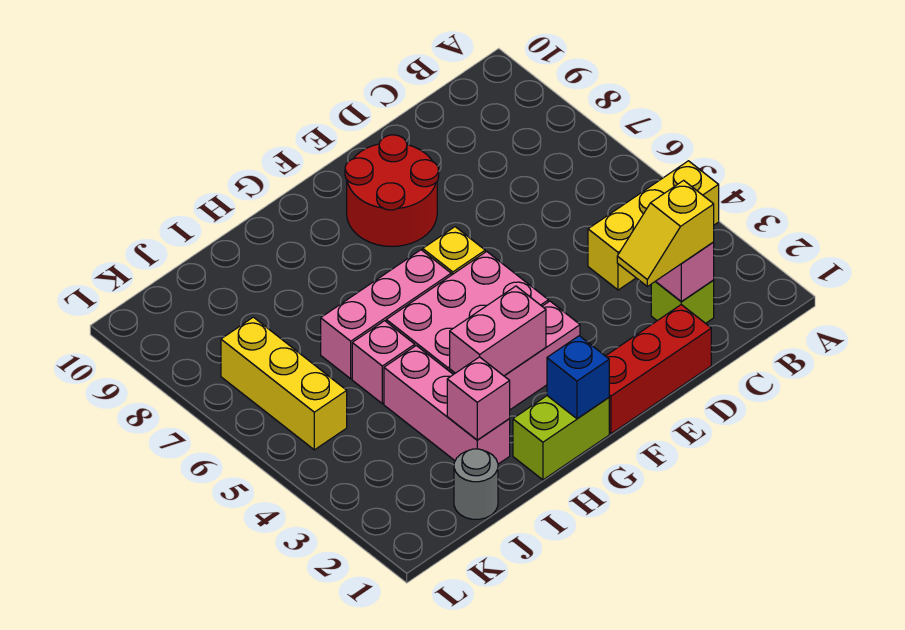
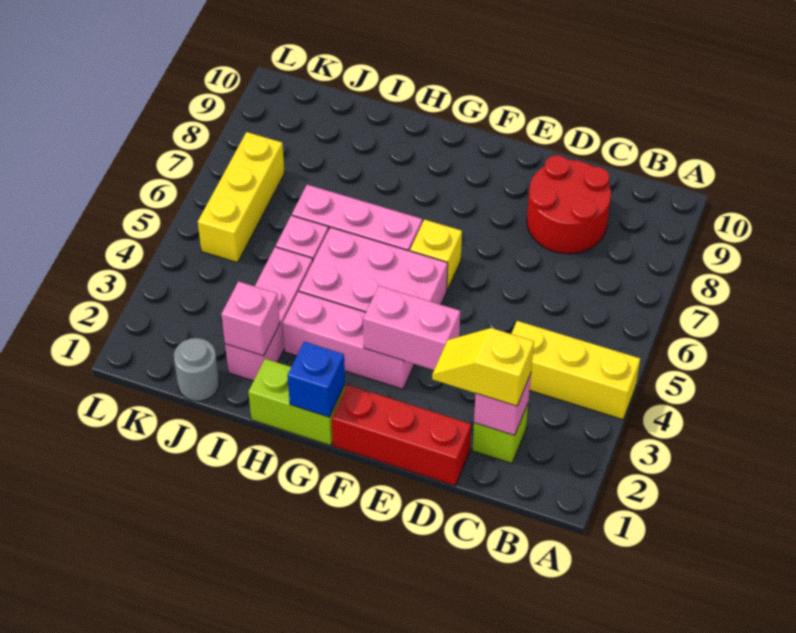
red round brick E8:F9 level 1 -> red round brick C8:D9 level 1
pink brick G3:H3 level 2 -> pink brick E3:F3 level 2

